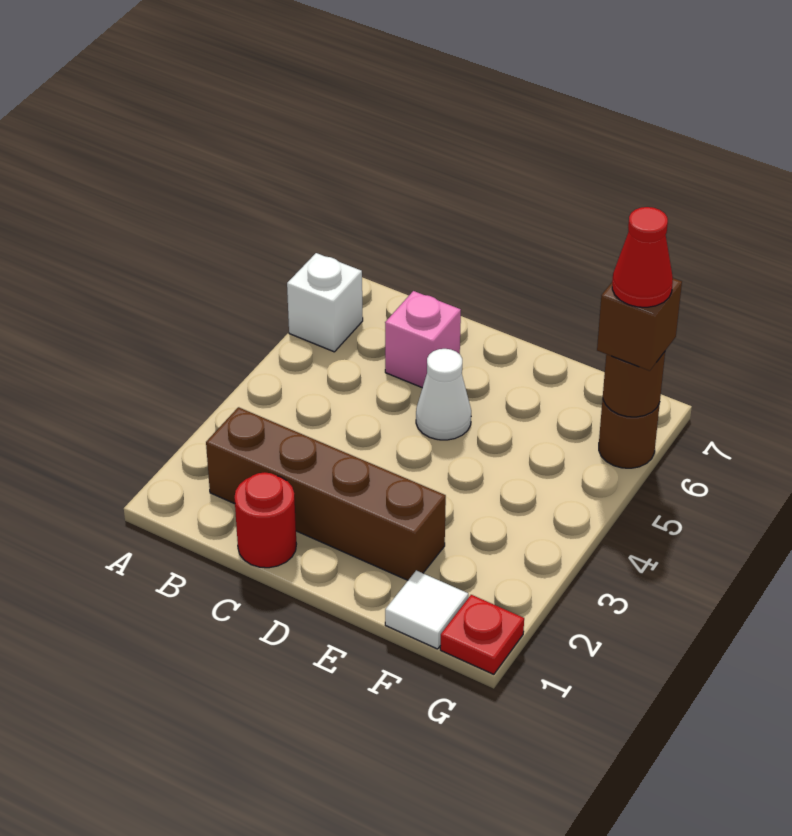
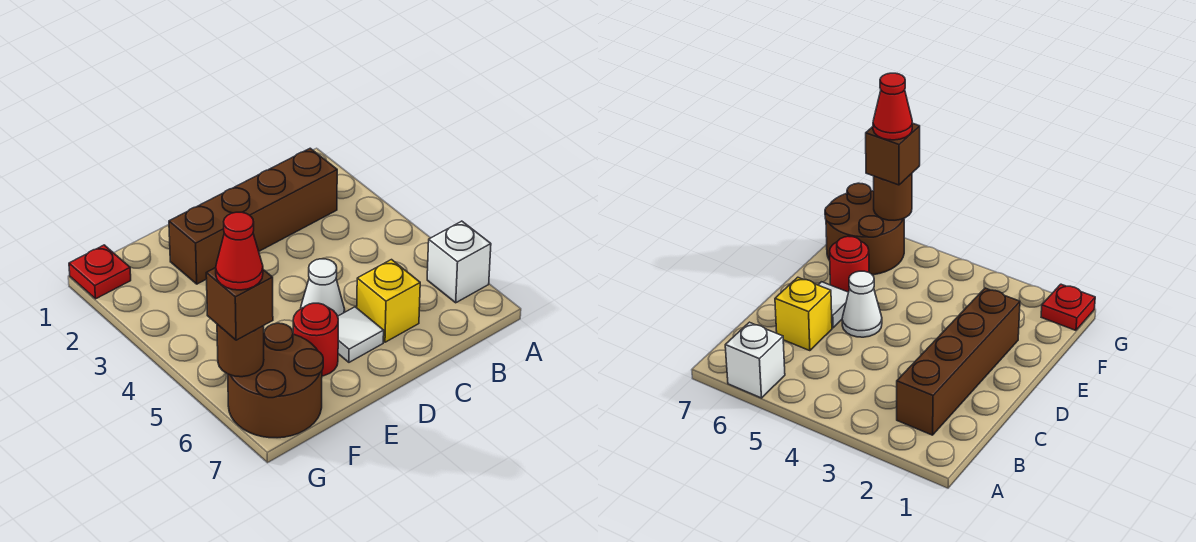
red round brick C1 level 1 -> red round brick E6 level 1
pink brick C6 level 1 -> yellow brick C6 level 1
white tile F1 level 1 -> white tile D6 level 1
brown round brick G6 level 1 -> brown round brick F6:G7 level 1

